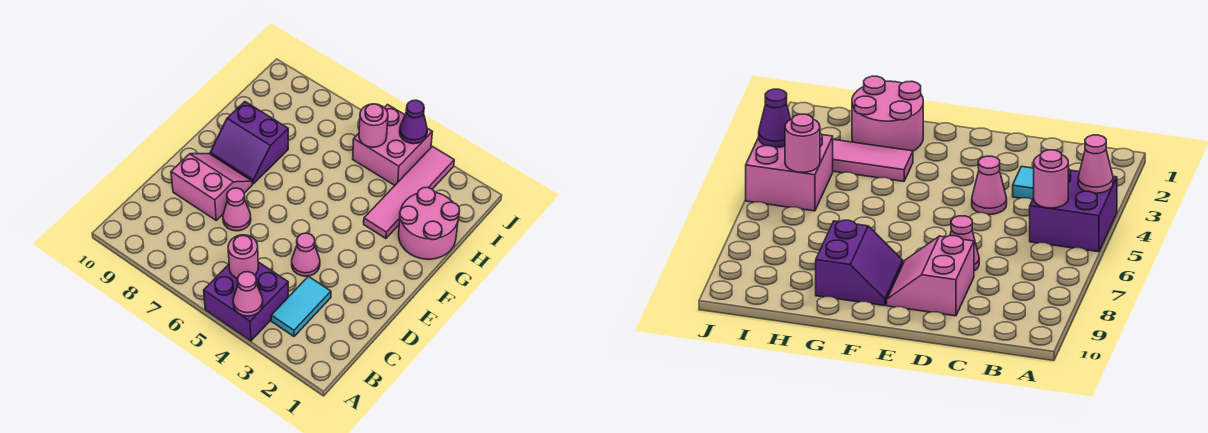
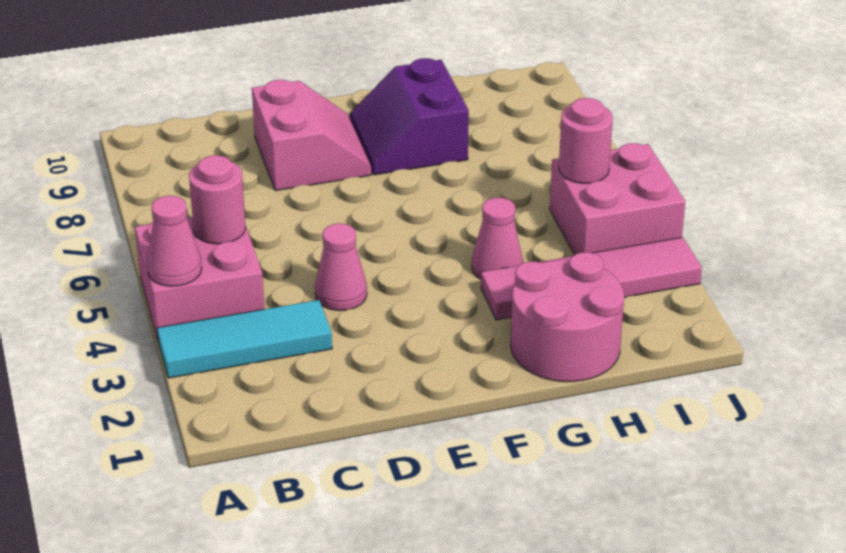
purple brick A4:B5 level 1 -> pink brick A4:B5 level 1
cyan tile B3:C3 level 1 -> cyan tile A3:C3 level 1
pink cone D7 level 1 -> pink cone G4 level 1
purple cone J4 level 2 -> none

